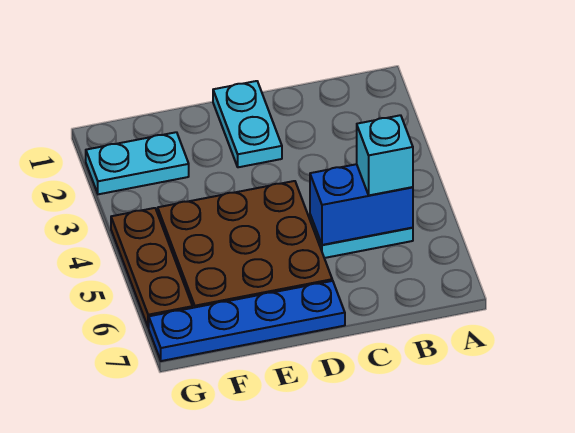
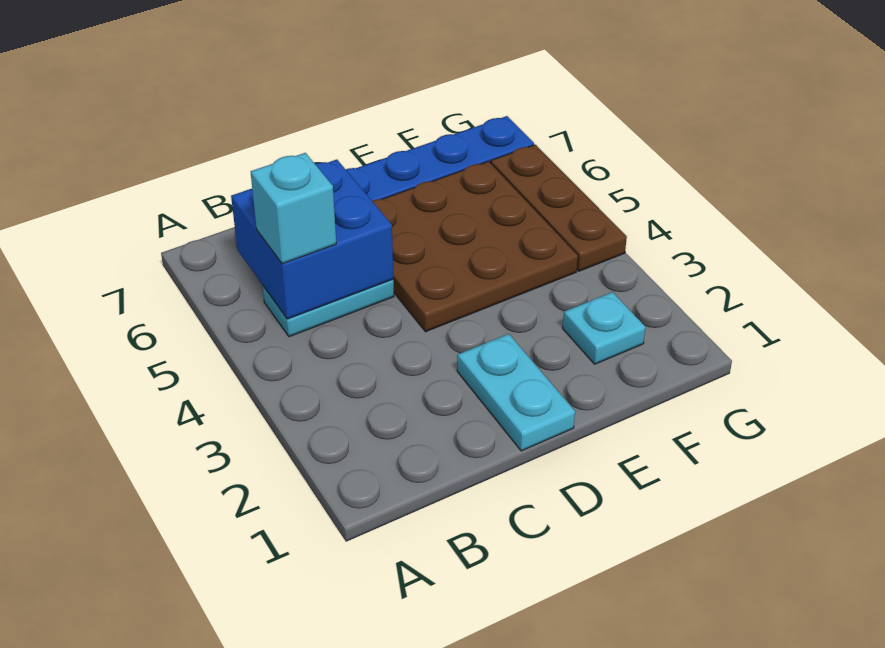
blue brick B5:C5 level 2 -> blue brick B5:C6 level 2
cyan plate F2:G2 level 1 -> cyan plate F2 level 1

